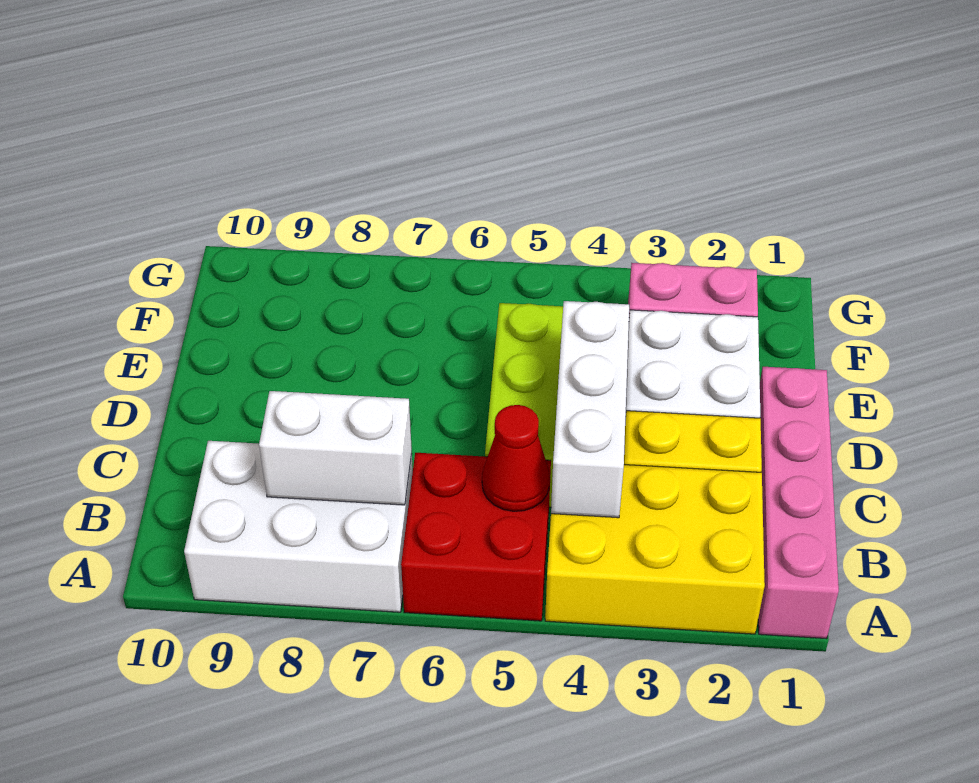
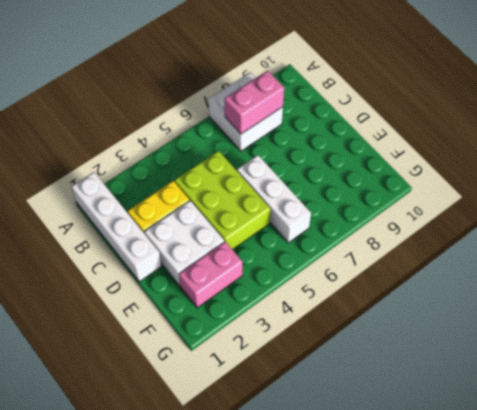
pink brick A1:D1 level 1 -> white brick A1:D1 level 1
yellow brick A2:B4 level 1 -> none
red brick A5:B6 level 1 -> none
white brick A7:B9 level 1 -> white brick A7:B8 level 1
white brick B4:D4 level 2 -> white brick D6:F6 level 1
red cone B5 level 2 -> none
white brick B7:B8 level 2 -> pink brick B7:B8 level 2

